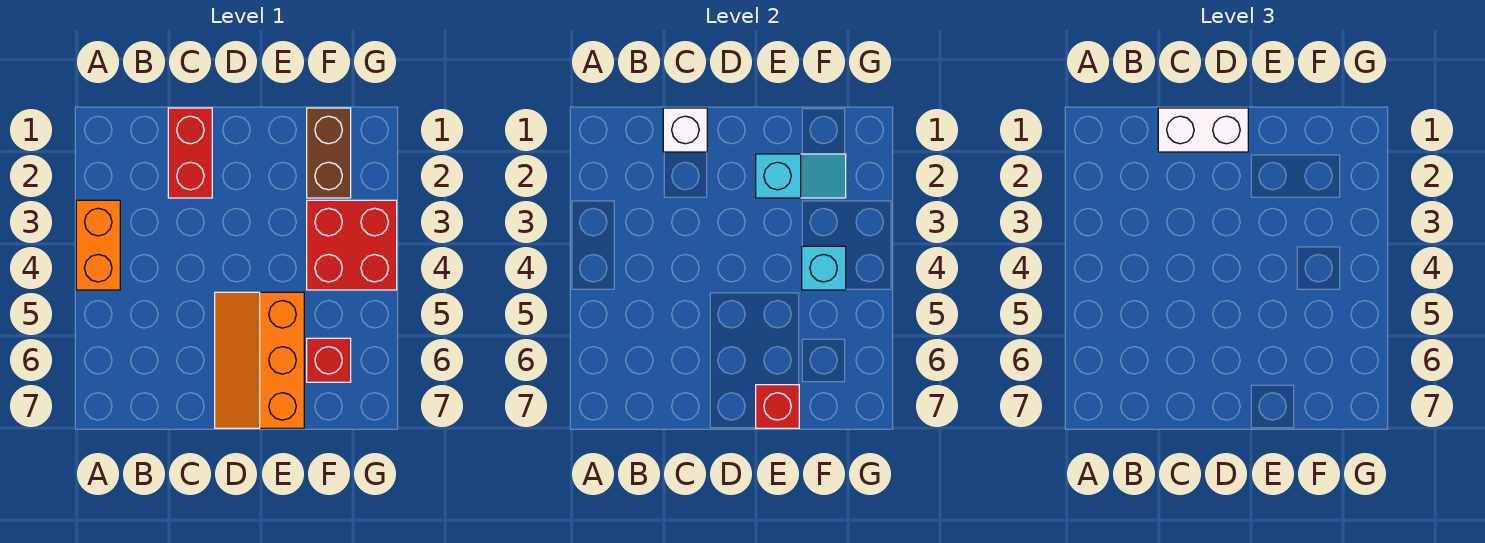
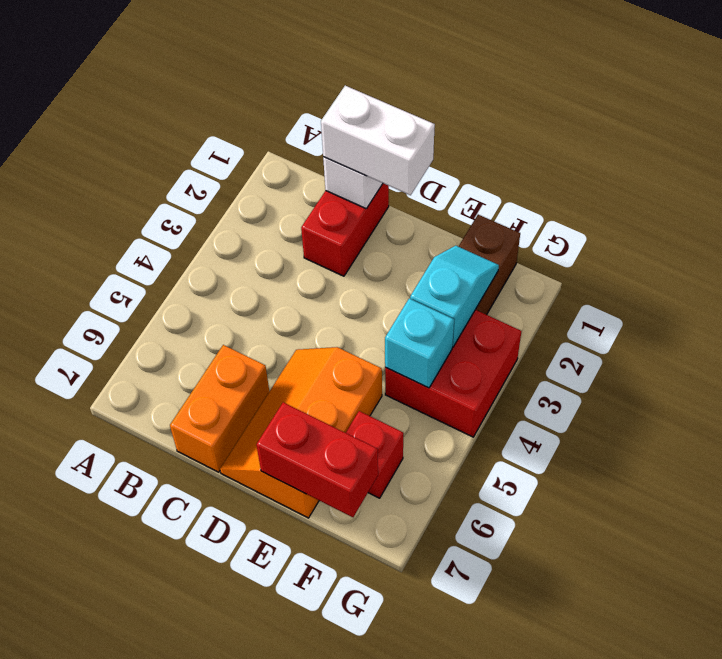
orange brick A3:A4 level 1 -> orange brick C6:C7 level 1
cyan slope E2:F2 level 2 top E -> cyan slope F2:F3 level 2 top 3
red brick E7 level 2 -> red brick E7:F7 level 2

